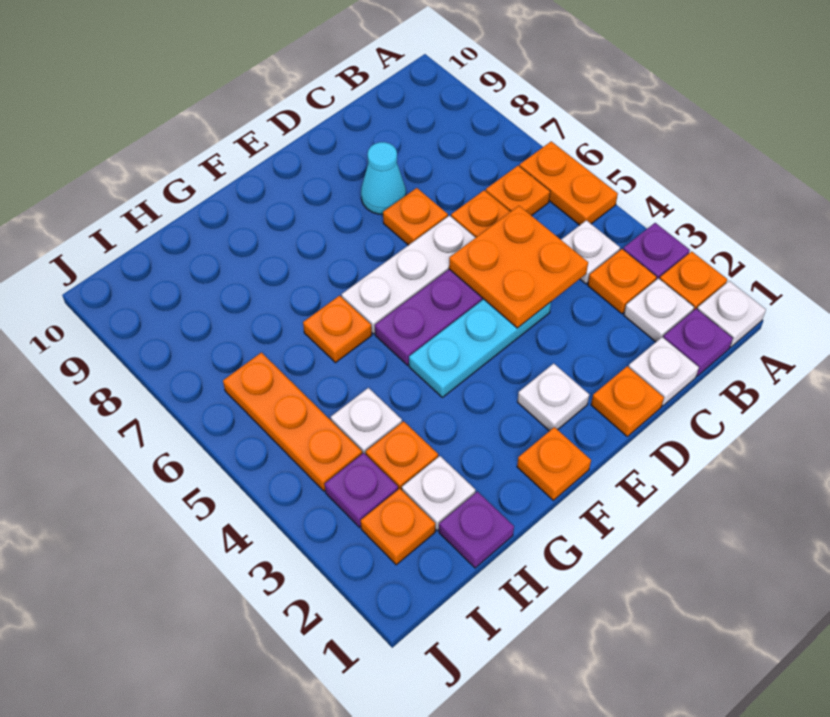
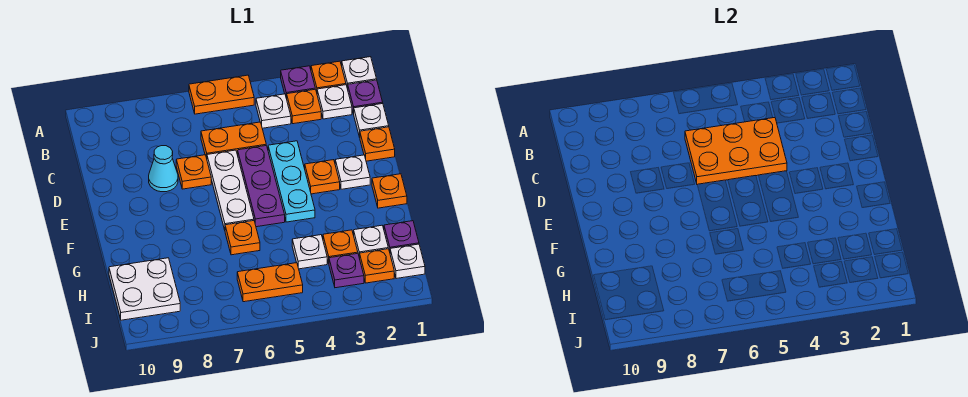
orange plate B6 level 1 -> orange plate E3 level 1
orange plate C4:D5 level 2 -> orange plate C4:D6 level 2
none -> white plate H9:I10 level 1
none -> white plate I1 level 1
orange plate I4:I6 level 1 -> orange plate I5:I6 level 1

